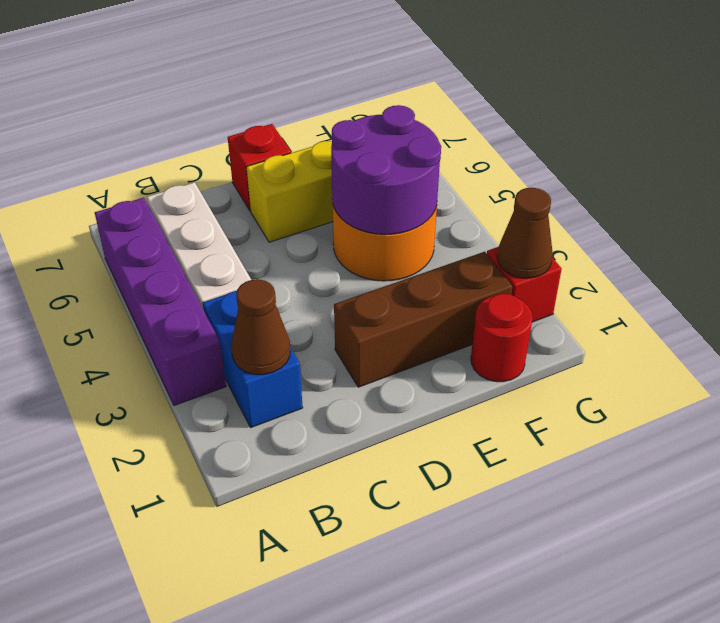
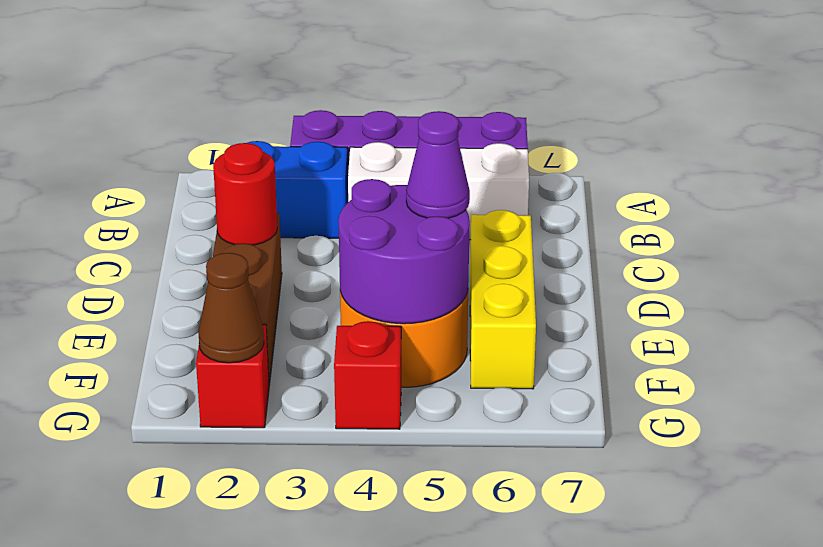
brown cone B2 level 2 -> none
red brick D7 level 1 -> red brick G4 level 1
none -> purple cone E5 level 3
red round brick F1 level 1 -> red round brick D2 level 2

